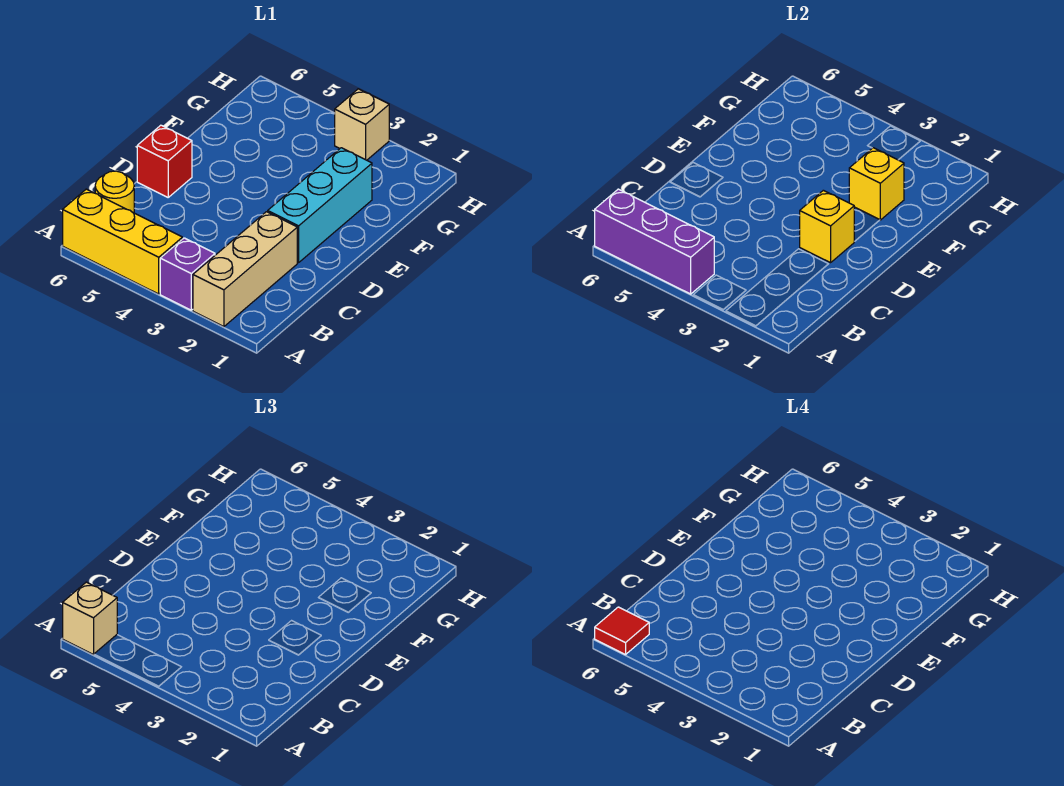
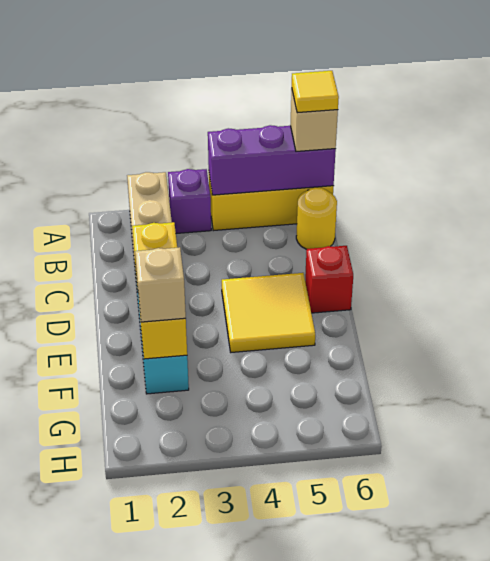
red tile A6 level 4 -> yellow tile A6 level 4
none -> yellow tile D4:E5 level 1
tan brick H3 level 1 -> tan brick F2 level 3

